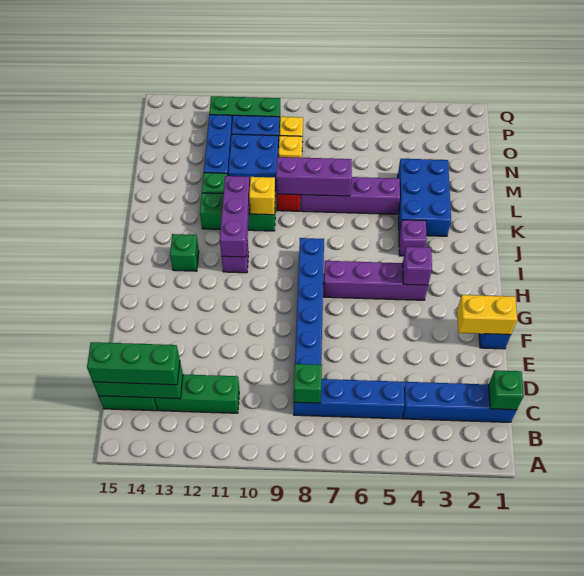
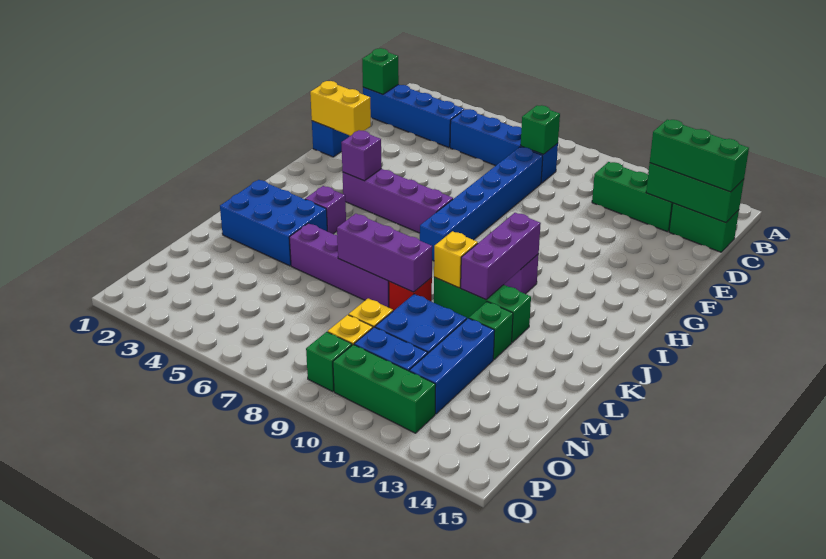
green brick I13 level 1 -> green brick P9 level 1
blue brick K3:M4 level 1 -> blue brick K2:L4 level 1

